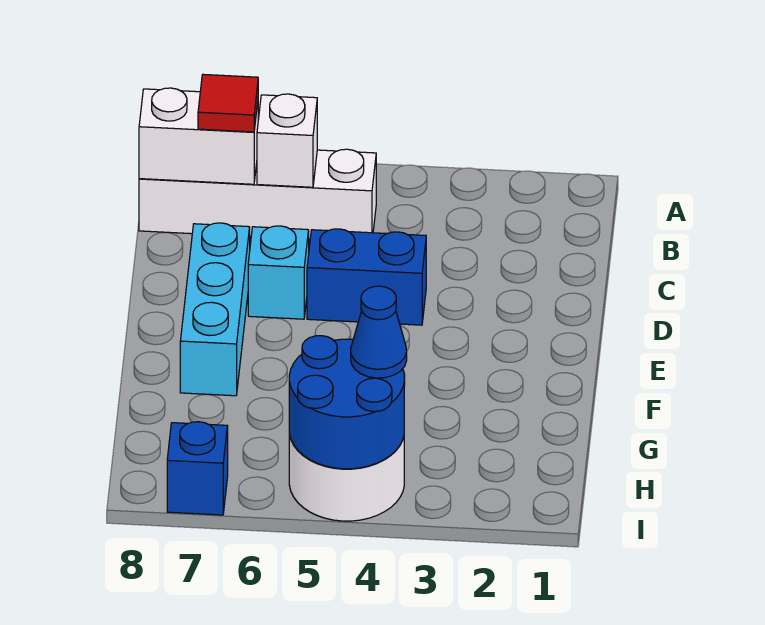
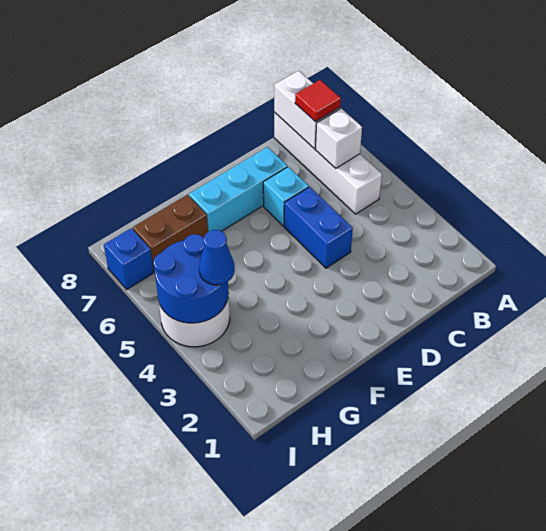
none -> brown brick G7:H7 level 1

